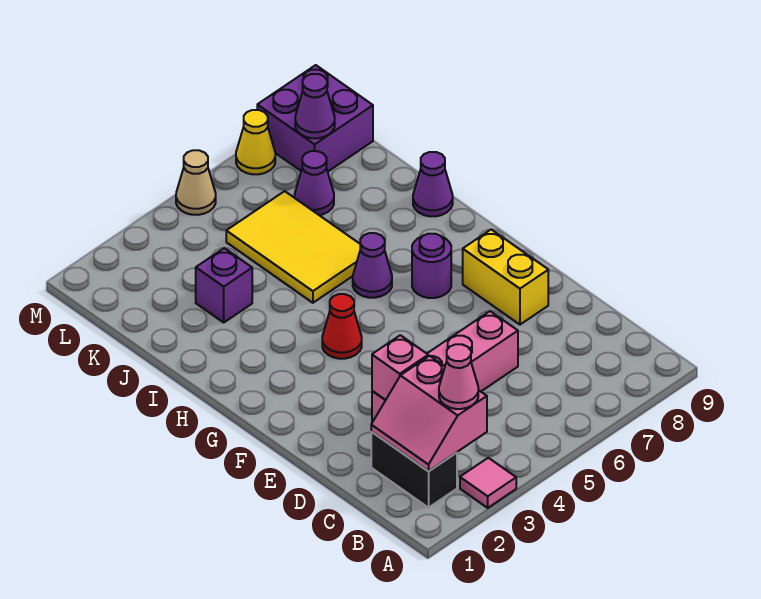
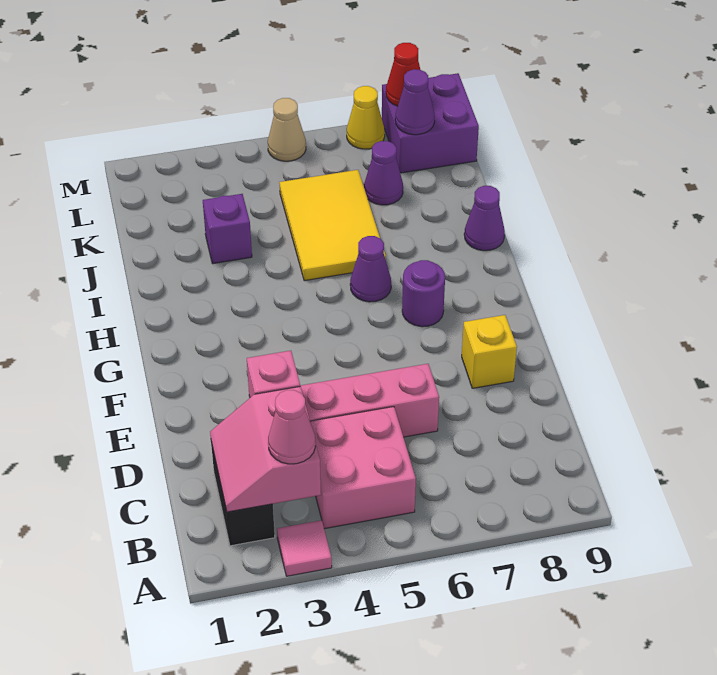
none -> pink brick B4:C5 level 1
yellow brick E8:F8 level 1 -> yellow brick E8 level 1
red cone G4 level 1 -> red cone M8 level 2

